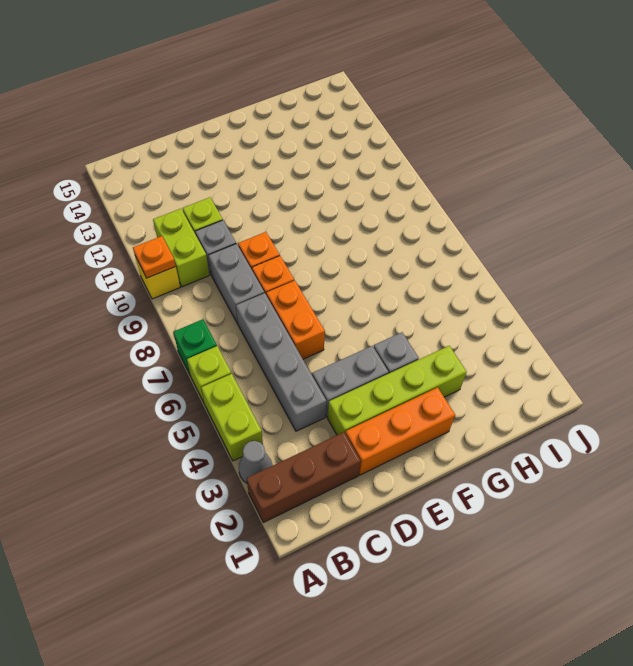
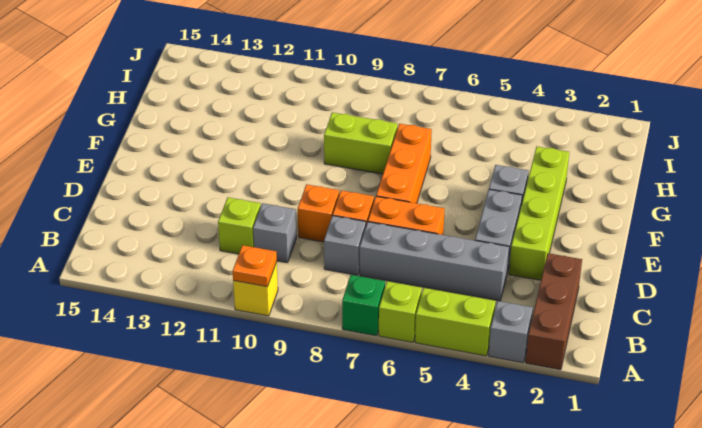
grey cone A3 level 1 -> grey brick A3 level 1
lime brick B10:B11 level 1 -> lime brick G8:G9 level 1
grey brick C8:C9 level 1 -> grey brick C8 level 1
orange brick D2:F2 level 1 -> orange brick E7:G7 level 1

